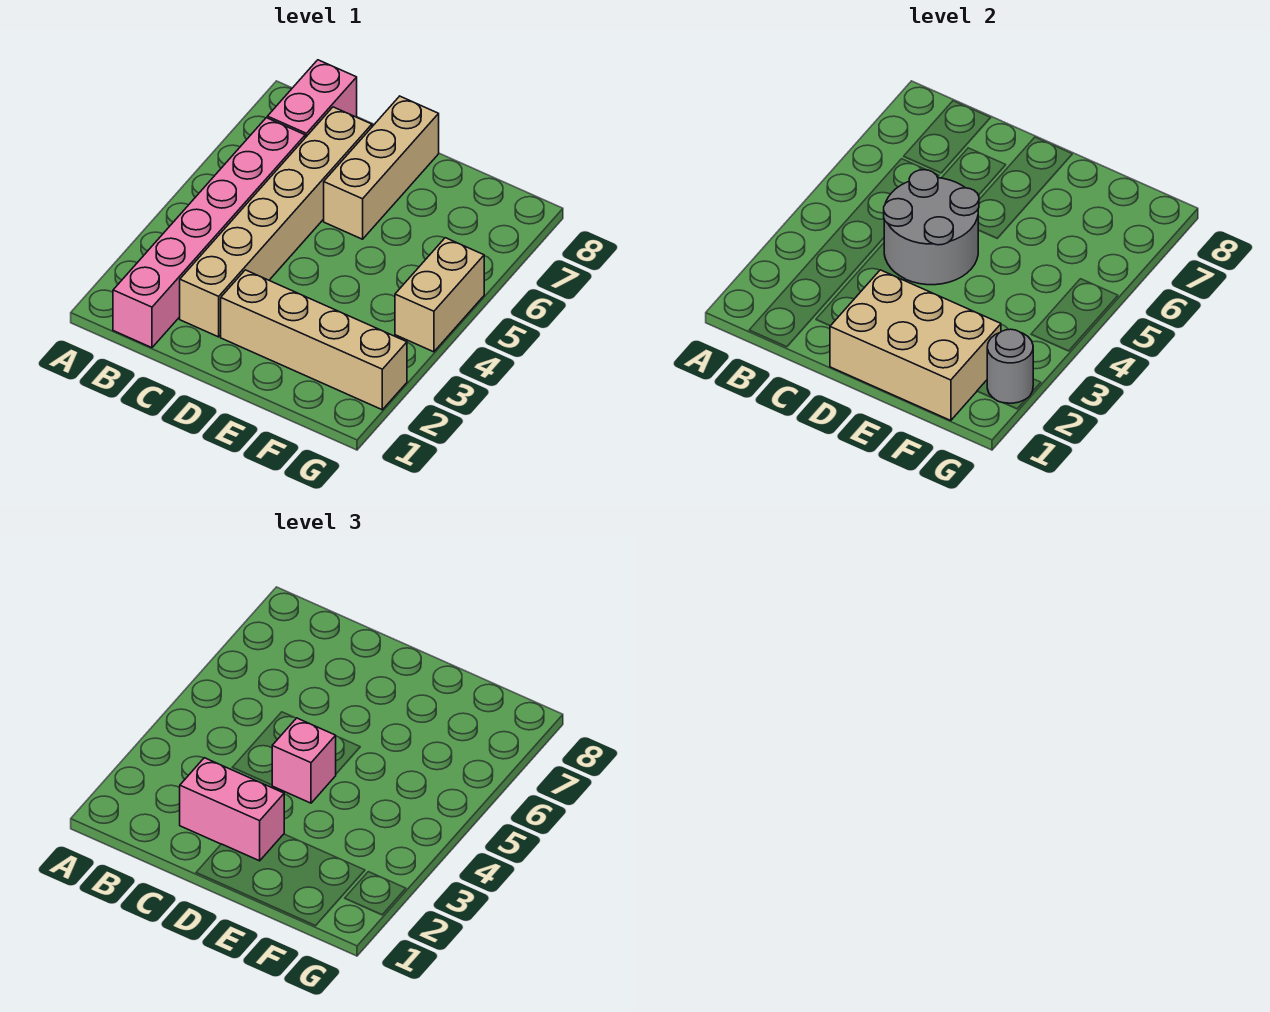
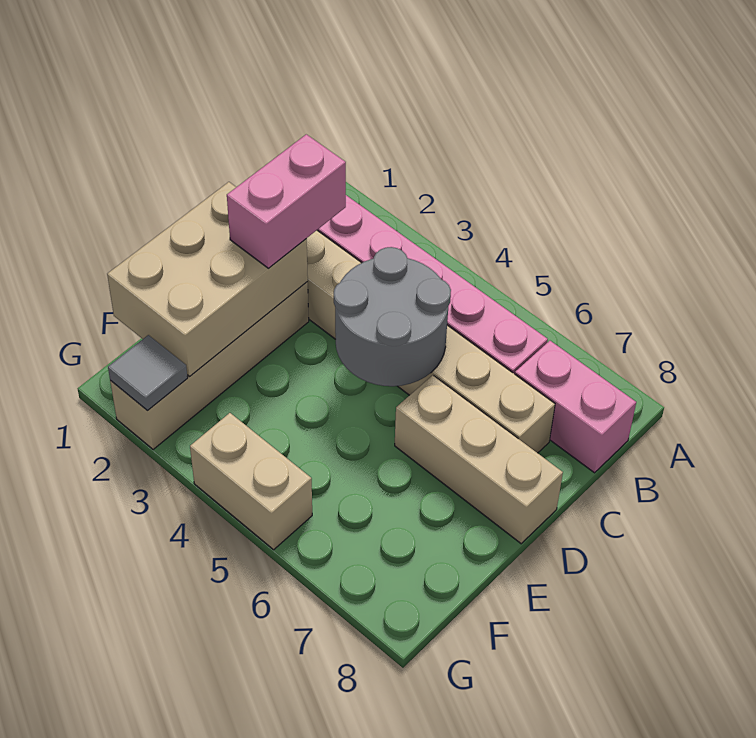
pink brick D4 level 3 -> none
grey round brick G2 level 2 -> grey tile G2 level 2

